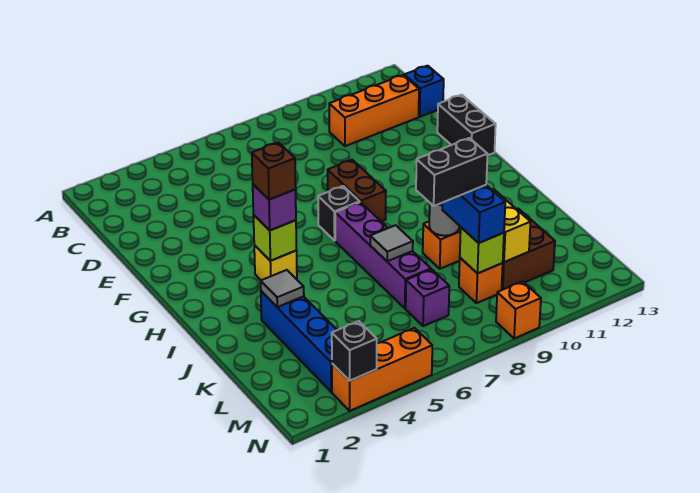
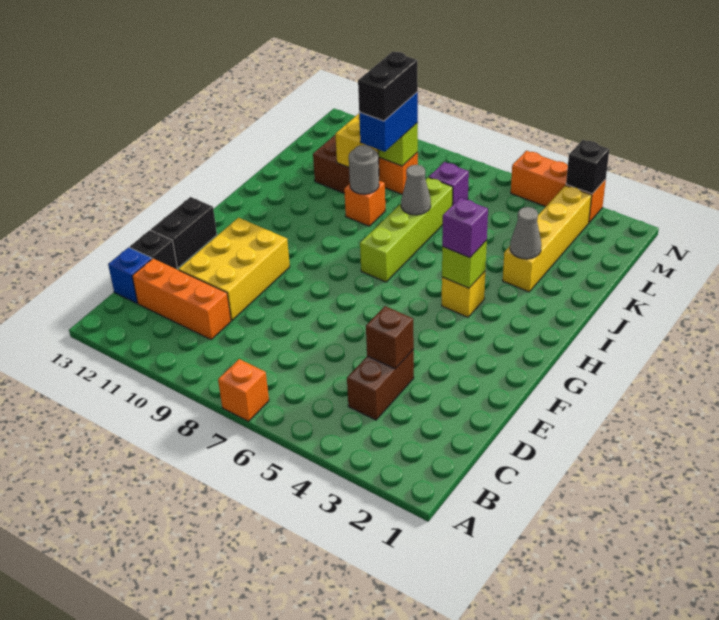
none -> yellow brick D10:F11 level 1
brown brick F8:G8 level 1 -> brown brick C4:D4 level 1
black brick G7 level 1 -> black brick D13 level 1
brown brick H4 level 4 -> brown brick D4 level 2
purple brick H7:K7 level 1 -> lime brick H7:K7 level 1
blue brick J3:M3 level 1 -> yellow brick J3:M3 level 1
grey tile J3 level 2 -> grey cone J3 level 2
grey tile J7 level 2 -> grey cone J7 level 2
black brick K8:K9 level 4 -> black brick K9:L9 level 4
orange brick N9 level 1 -> orange brick A7 level 1

